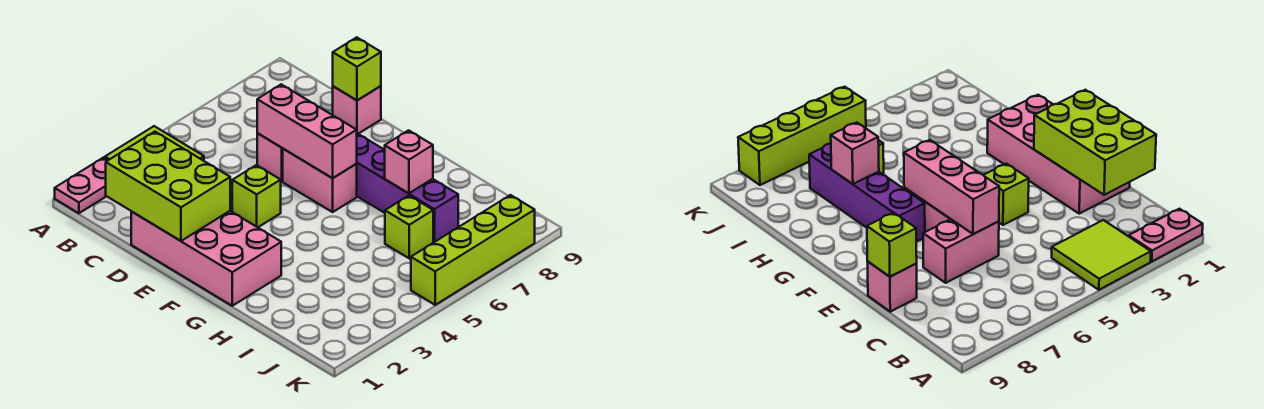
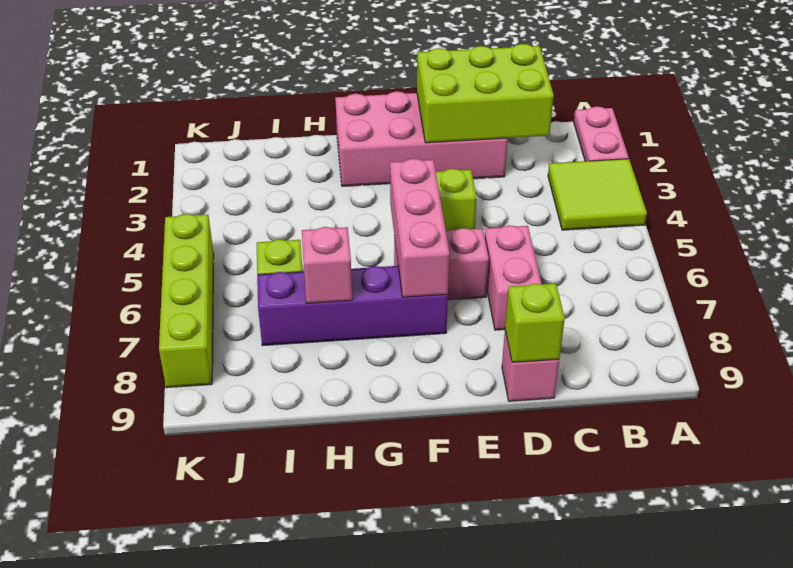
pink brick D6:F6 level 2 -> pink brick F5:F7 level 2

